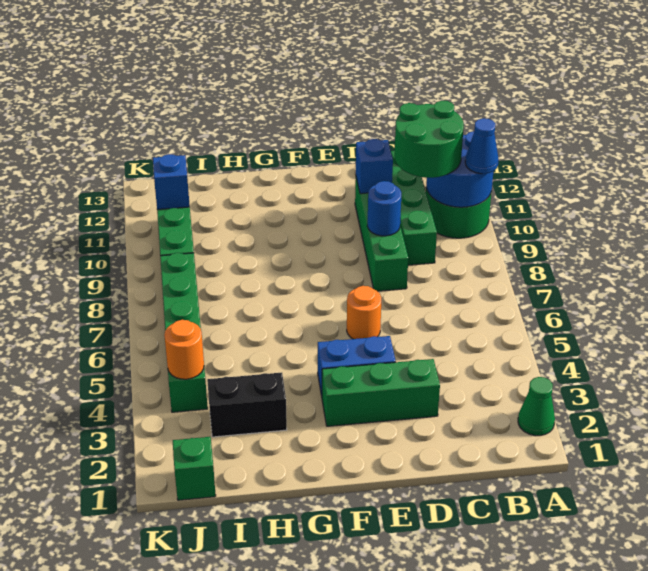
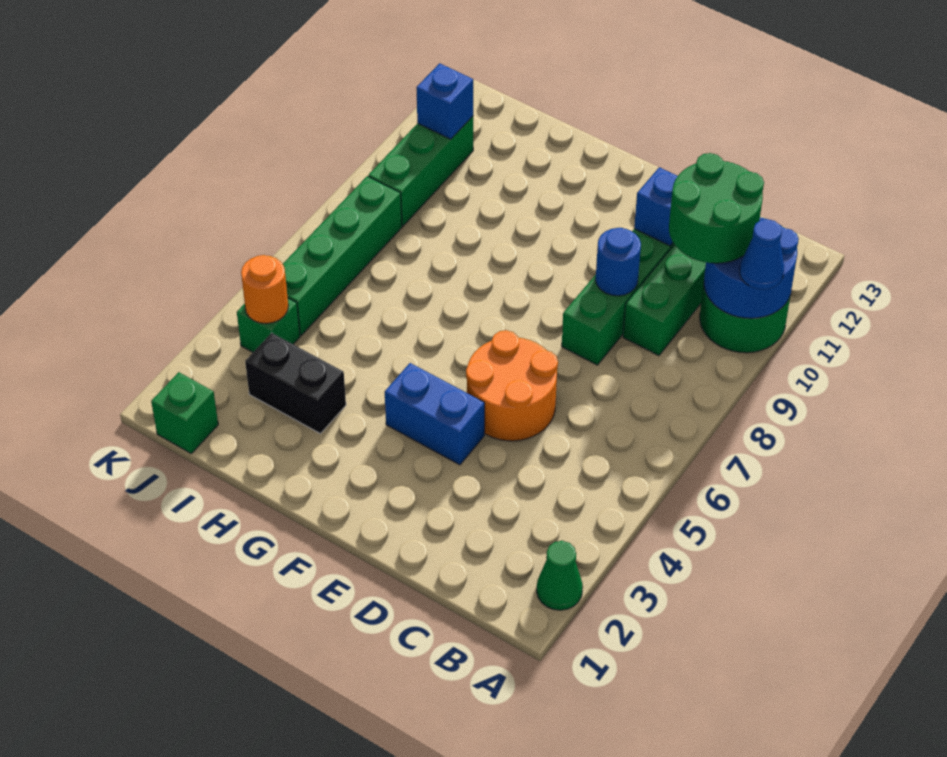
green brick D3:F3 level 1 -> none
orange round brick E6 level 1 -> orange round brick D5:E6 level 1

